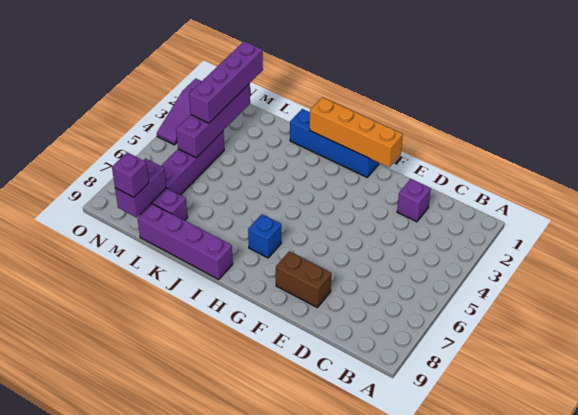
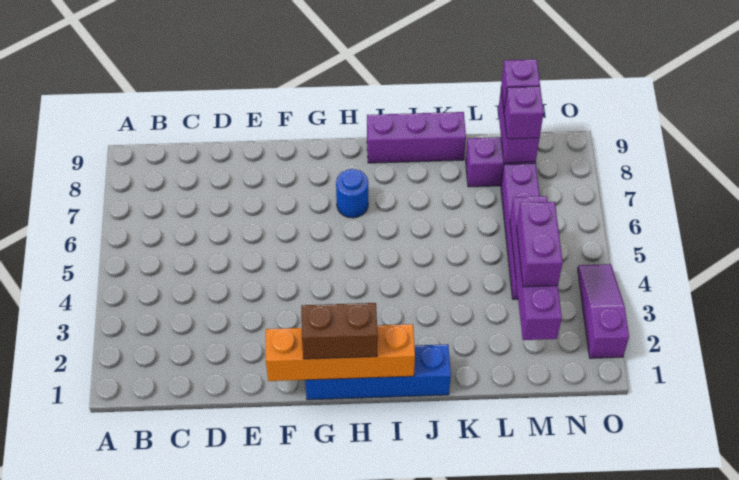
purple brick D2 level 1 -> purple brick M8 level 3
brown brick E8:F8 level 1 -> brown brick G1:H1 level 3
blue brick H7 level 1 -> blue round brick H7 level 1
purple brick I9:L9 level 1 -> purple brick I9:K9 level 1
purple brick M1:M4 level 3 -> purple brick M3:M4 level 3

